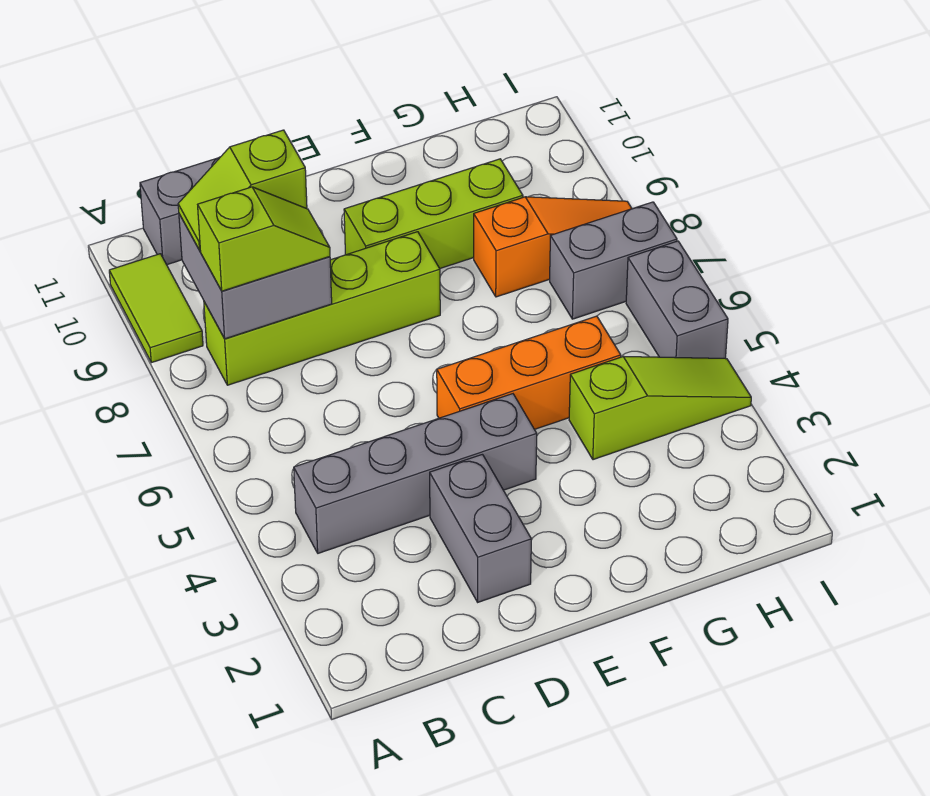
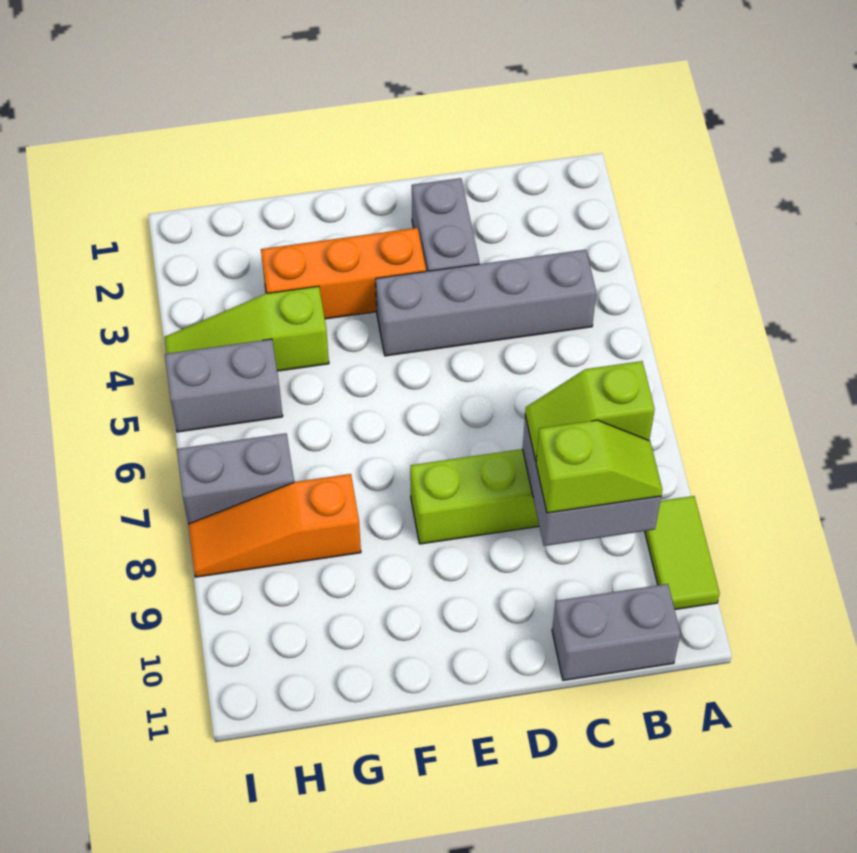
orange brick E5:G5 level 1 -> orange brick E3:G3 level 1
lime brick E9:G9 level 1 -> none
grey brick I5:I6 level 1 -> grey brick H5:I5 level 1

